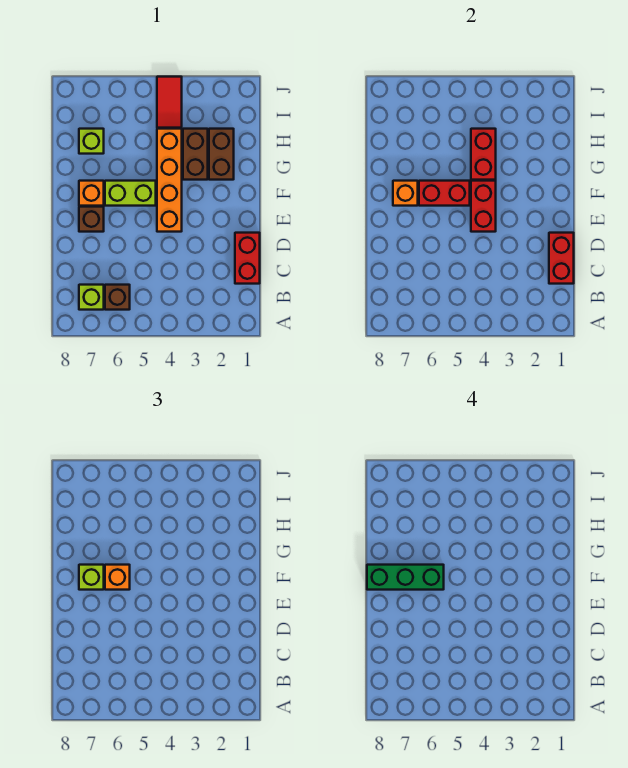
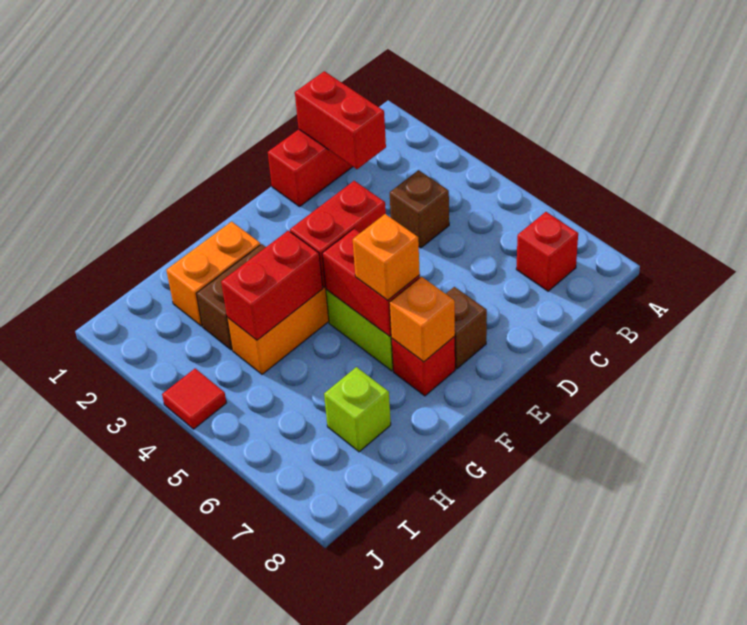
brown brick B6 level 1 -> brown brick C4 level 1
lime brick B7 level 1 -> red brick B7 level 1
red brick C1:D1 level 2 -> red brick C1:C2 level 2
green brick F6:F8 level 4 -> none
orange brick F7 level 1 -> red brick F7 level 1
lime brick F7 level 3 -> none
brown brick G2:H2 level 1 -> orange brick G2:H2 level 1
red tile I4:J4 level 1 -> red tile J4 level 1

